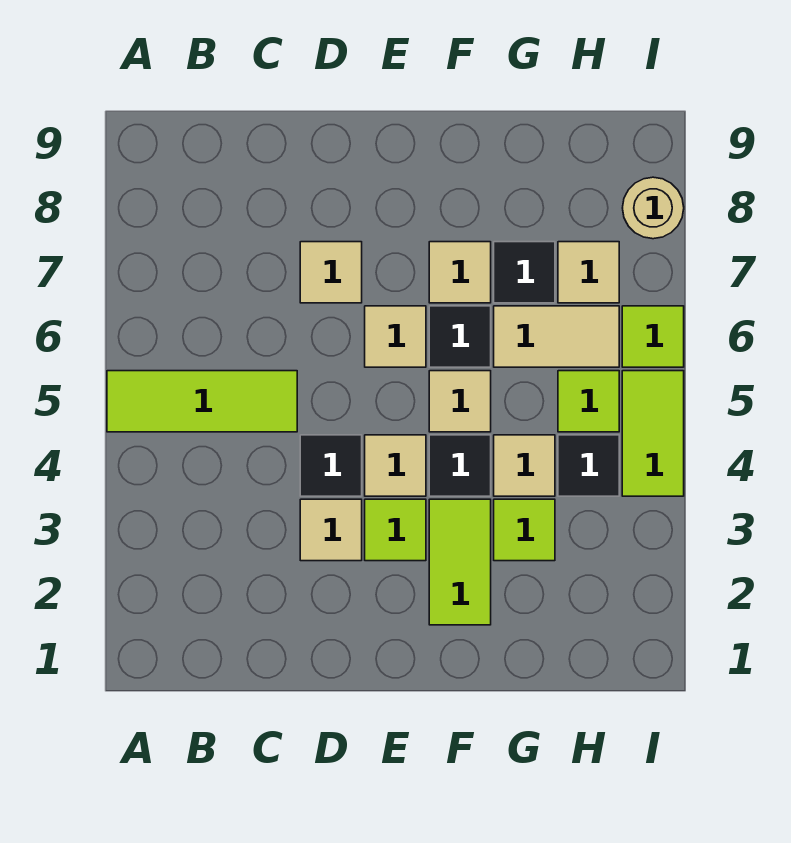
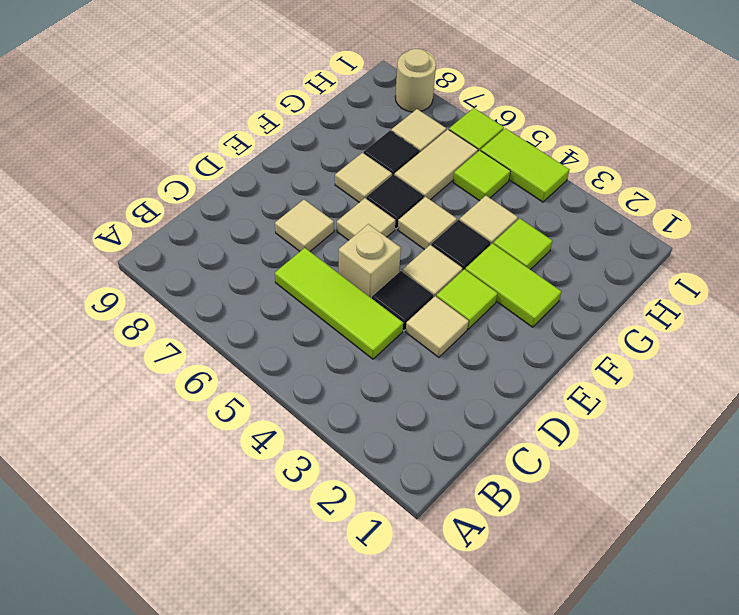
lime tile A5:C5 level 1 -> lime tile C4:C6 level 1
none -> tan brick D5 level 1
black tile H4 level 1 -> none

